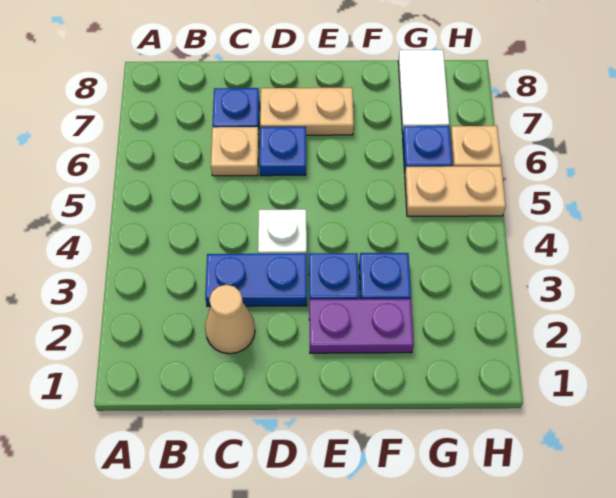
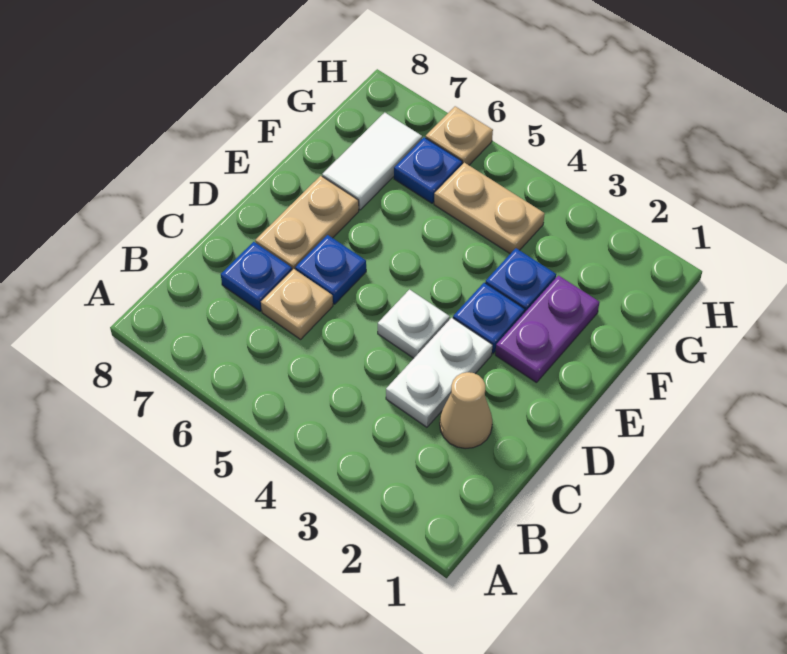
blue plate C3:D3 level 1 -> white plate C3:D3 level 1
tan plate G5:H5 level 1 -> tan plate G4:G5 level 1
white tile G7:G8 level 1 -> white tile F7:G7 level 1

